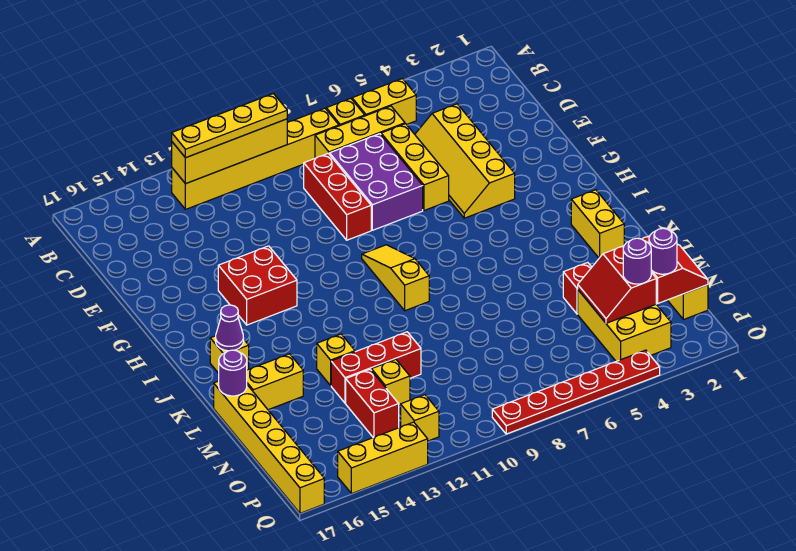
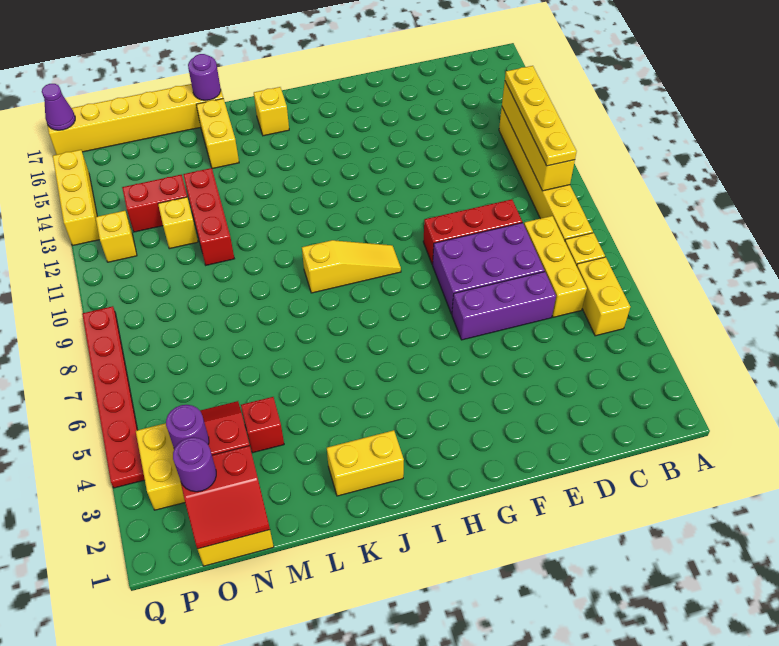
yellow slope D4:G5 level 1 top 4 -> none
yellow brick D6:F6 level 1 -> purple brick D6:F6 level 1
red brick G13:H14 level 1 -> none
purple cone J16 level 2 -> purple cone Q17 level 2
yellow brick L13 level 1 -> none

